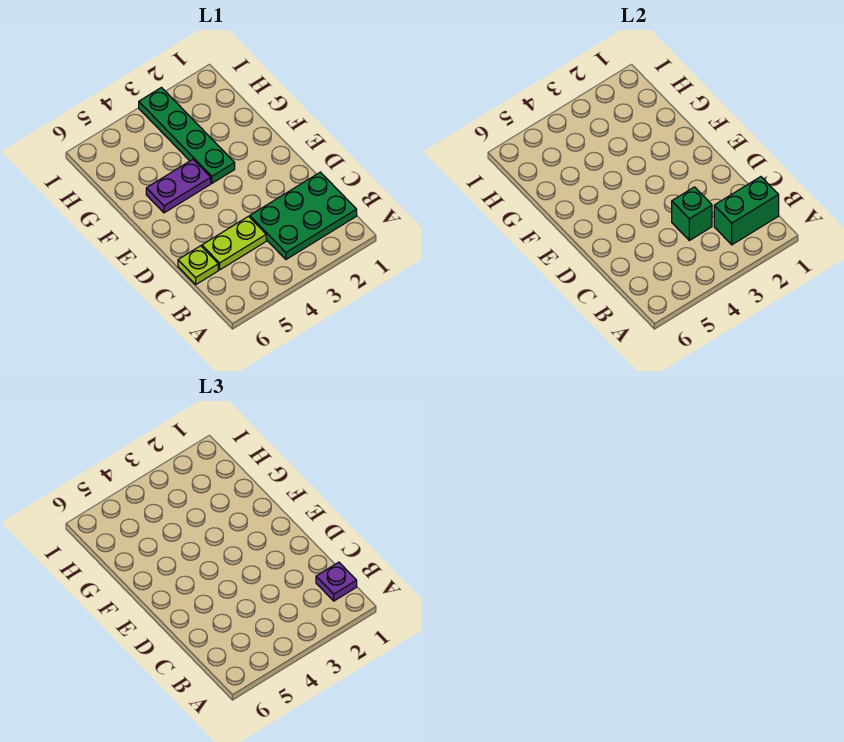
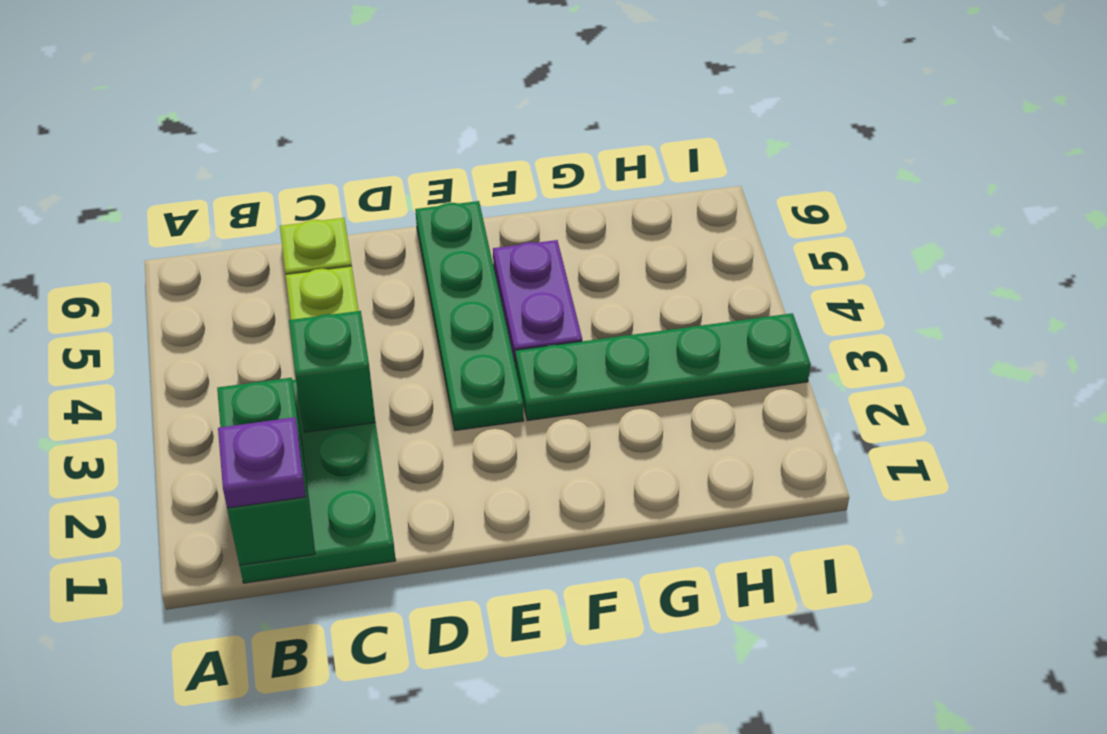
none -> green plate E3:E6 level 1

